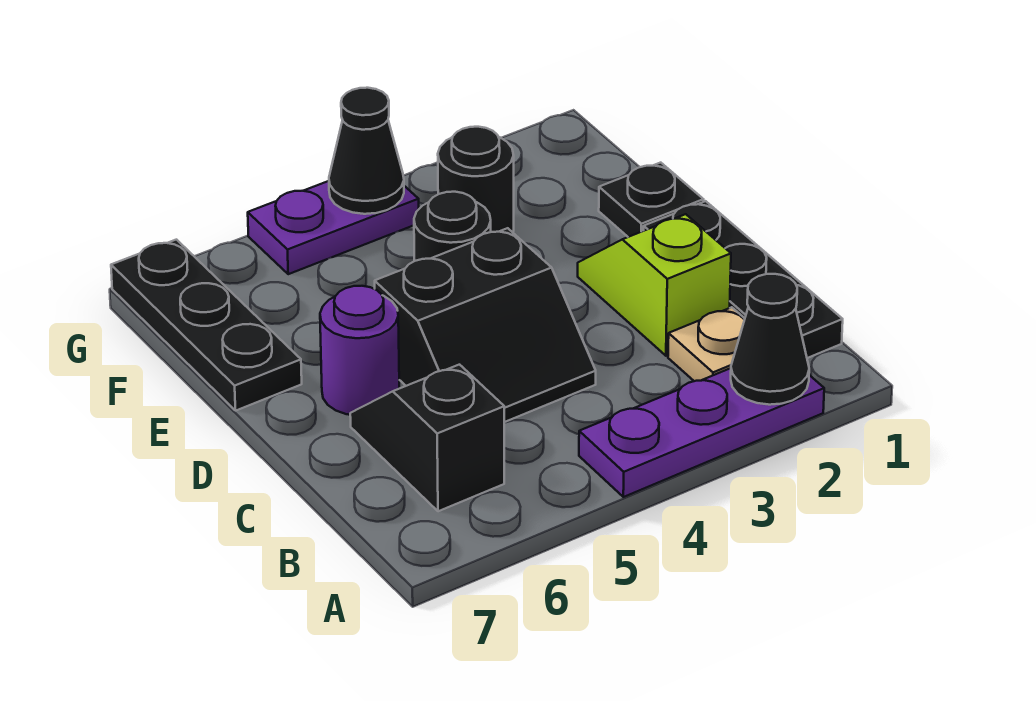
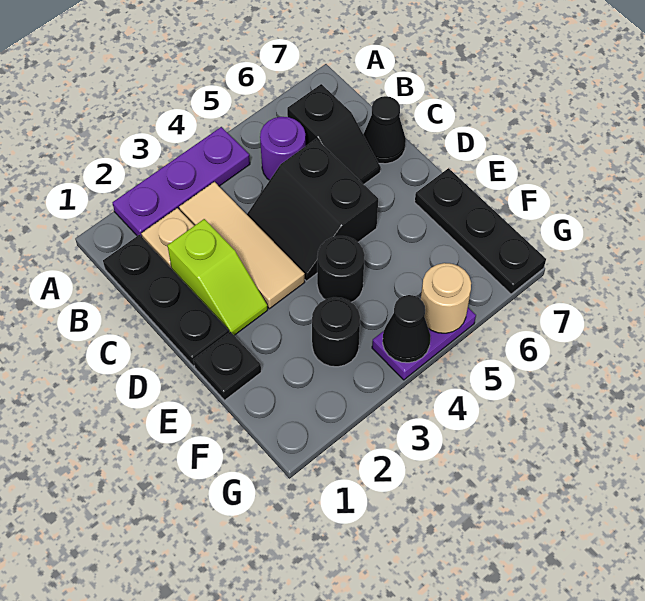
black cone A2 level 2 -> black cone C7 level 1
none -> tan tile B3:D3 level 1
black slope C4:D5 level 1 top D -> black slope C4:D5 level 1 top 5
purple round brick D6 level 1 -> purple round brick B5 level 1
none -> tan round brick G5 level 2

